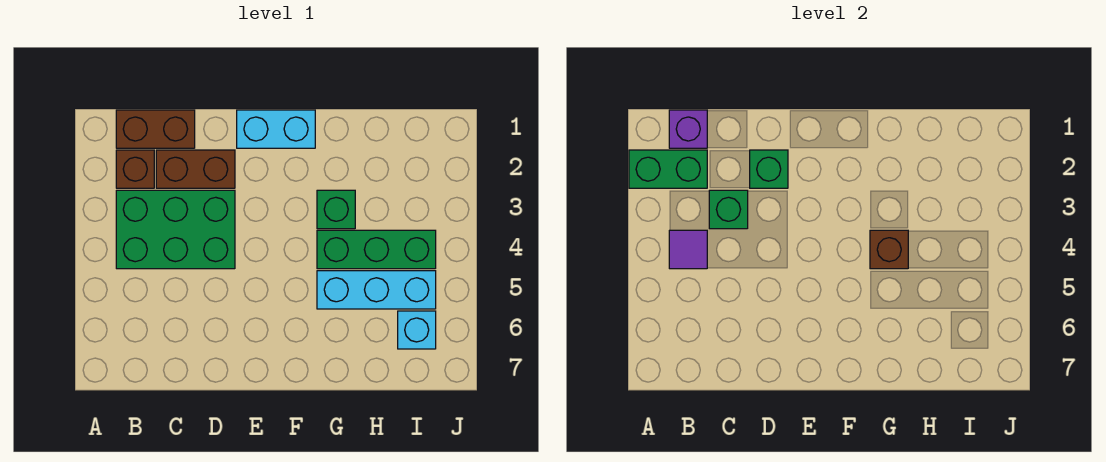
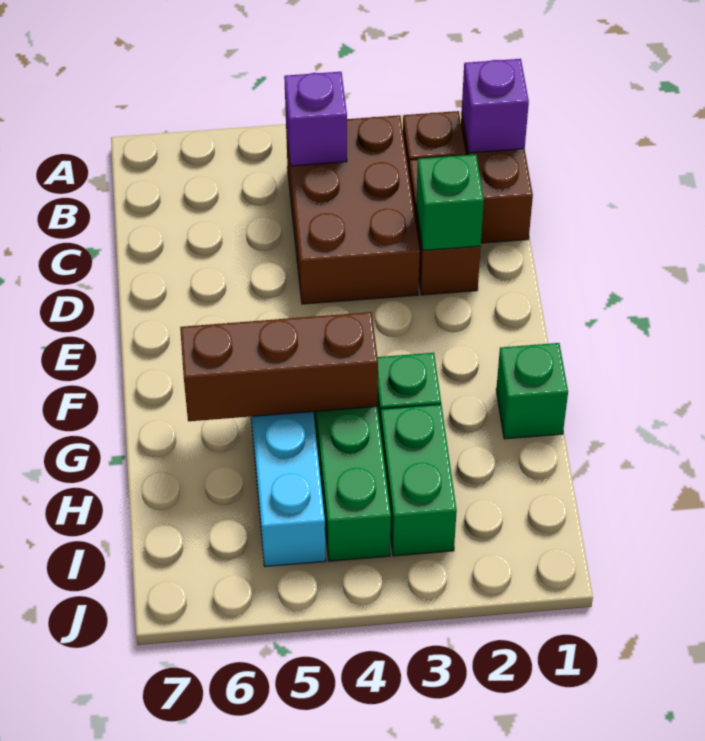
green brick A2:B2 level 2 -> green brick H3:I3 level 1
green brick B3:D4 level 1 -> brown brick B3:D4 level 1
purple tile B4 level 2 -> purple brick B4 level 2
green brick C3 level 2 -> green brick G1 level 1
cyan brick E1:F1 level 1 -> none
brown brick G4 level 2 -> brown brick G4:G6 level 2
cyan brick I6 level 1 -> none

